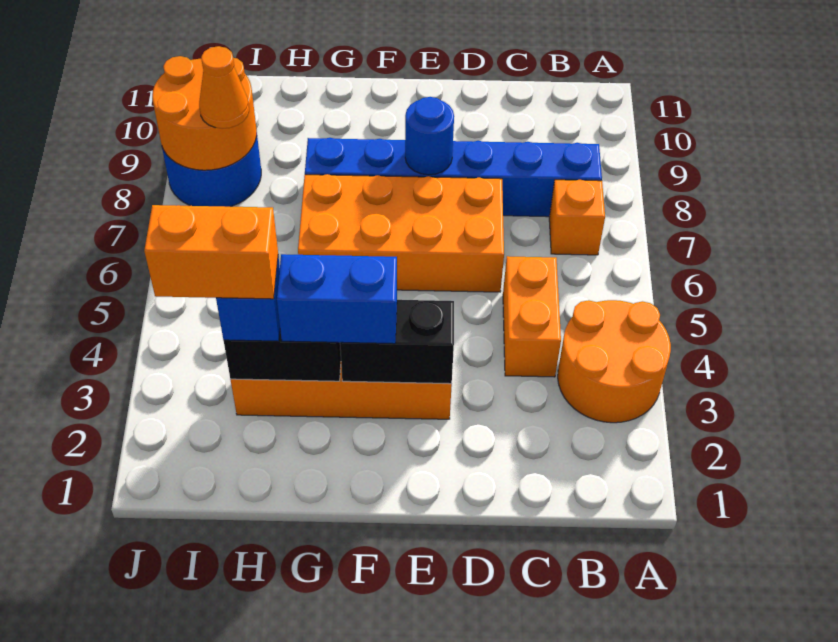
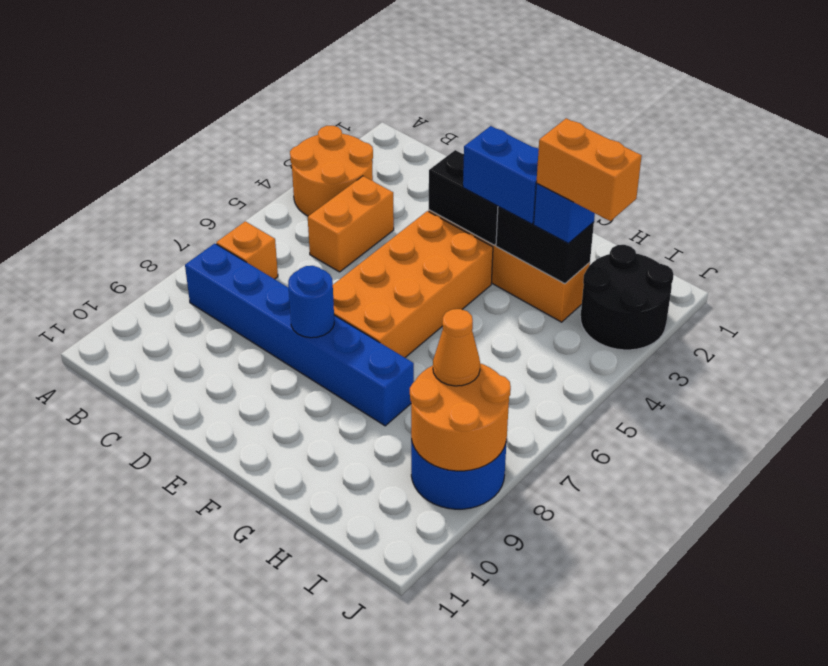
orange brick D6:G7 level 1 -> orange brick E4:F7 level 1
none -> black round brick I2:J3 level 1

